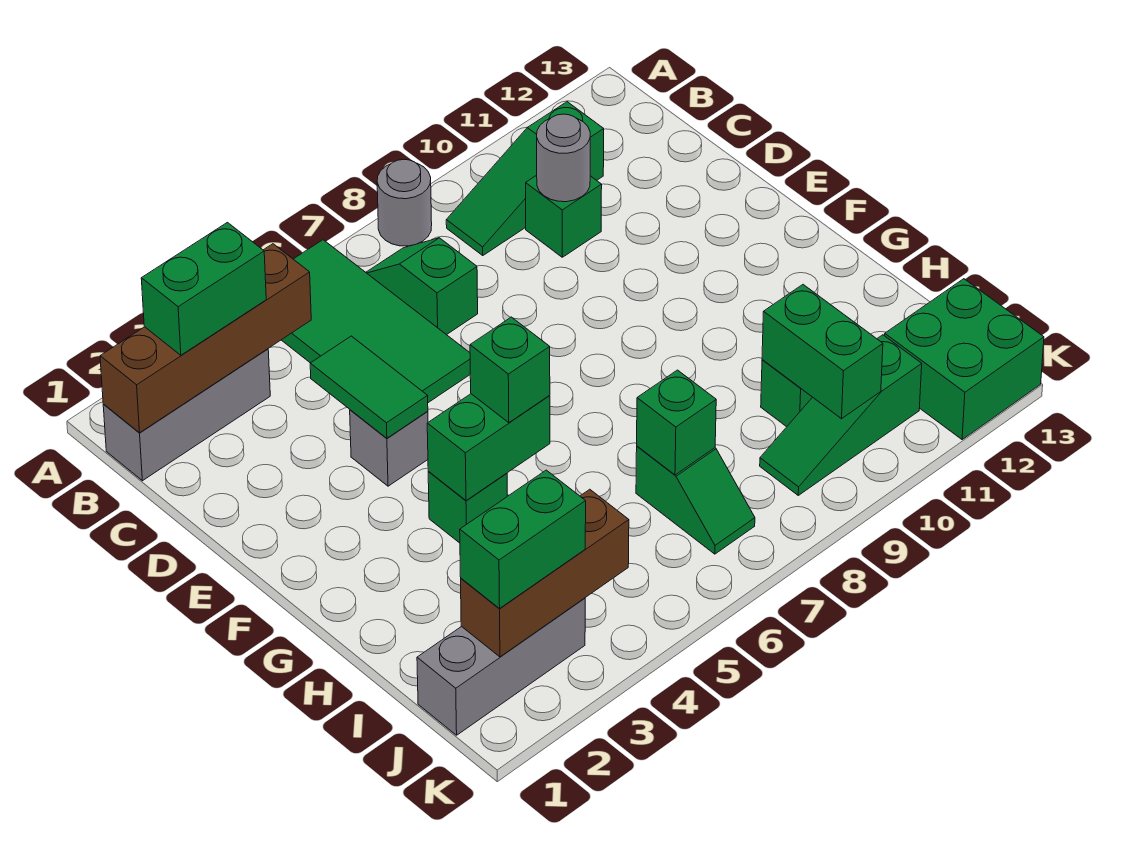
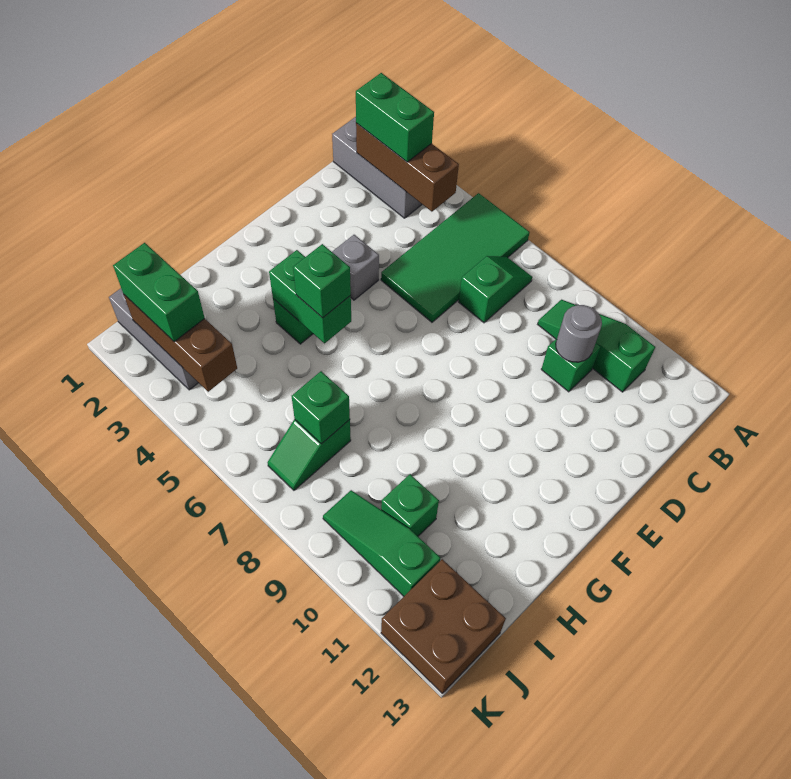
grey round brick A8 level 1 -> none
brown brick B1:B4 level 2 -> brown brick B2:B4 level 2
green tile D4:E4 level 2 -> none
green brick I10:J10 level 2 -> none
green brick J12:K13 level 1 -> brown brick J12:K13 level 1

